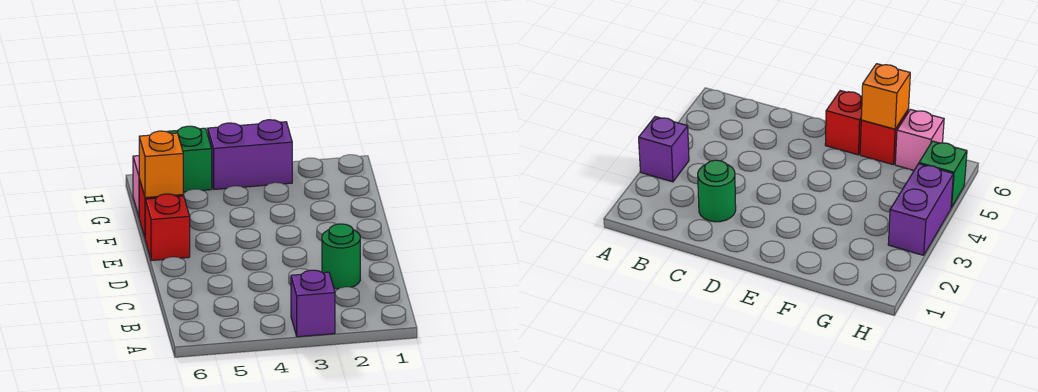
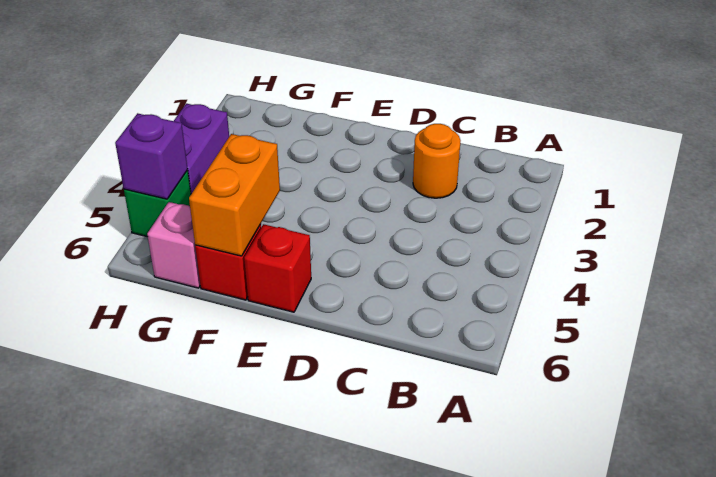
purple brick A3 level 1 -> purple brick H5 level 2
green round brick C2 level 1 -> orange round brick C2 level 1
orange brick F6 level 2 -> orange brick F5:F6 level 2

